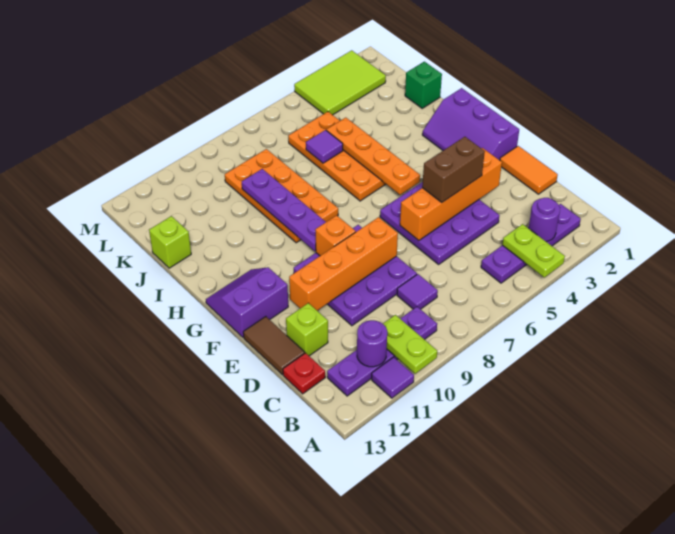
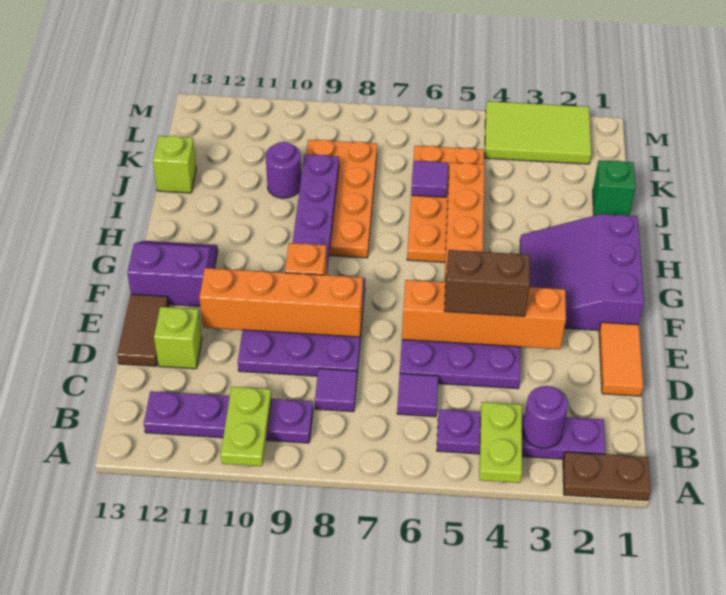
none -> brown plate A1:A2 level 1
purple tile A11 level 1 -> purple tile C6 level 1
purple round brick B11 level 2 -> purple round brick J10 level 1
red plate C13 level 1 -> none
purple slope F1:H2 level 1 top 1 -> purple slope F1:H3 level 1 top 1

